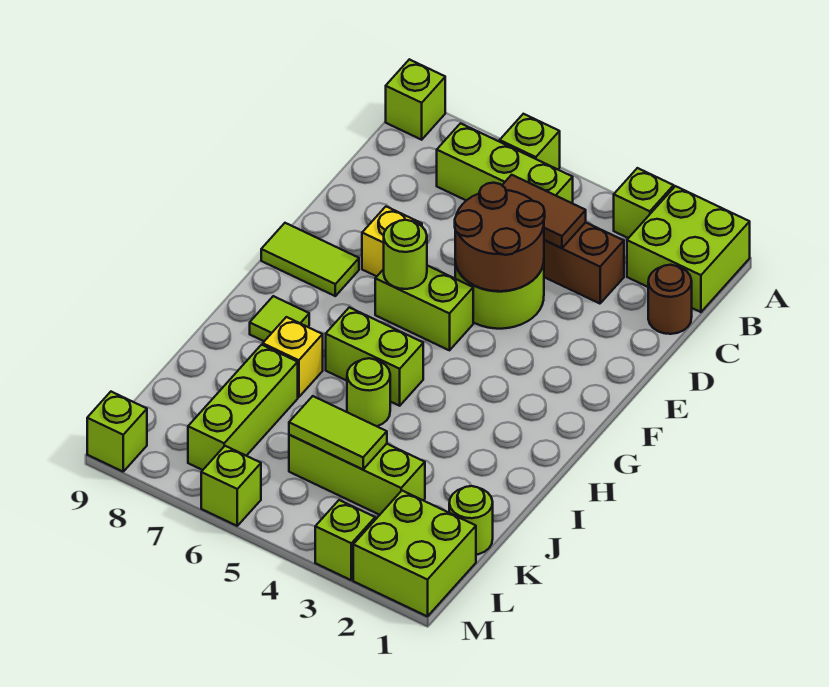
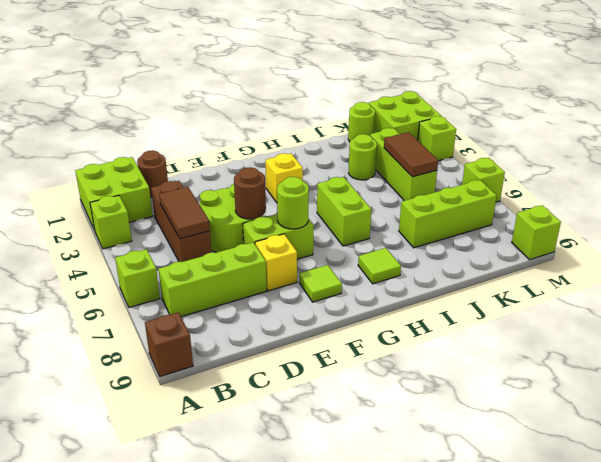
lime brick A9 level 1 -> brown brick A9 level 1
lime brick B5:B7 level 1 -> lime brick B7:D7 level 1
brown round brick D4:E5 level 2 -> brown round brick E5 level 2
lime brick F5:F6 level 1 -> lime brick E6:F6 level 1
lime tile F8:F9 level 1 -> lime tile F8 level 1
lime round brick I5 level 1 -> lime round brick J3 level 1
yellow brick I7 level 1 -> yellow brick G3 level 1
lime tile K4:K5 level 2 -> brown tile K4:K5 level 2

